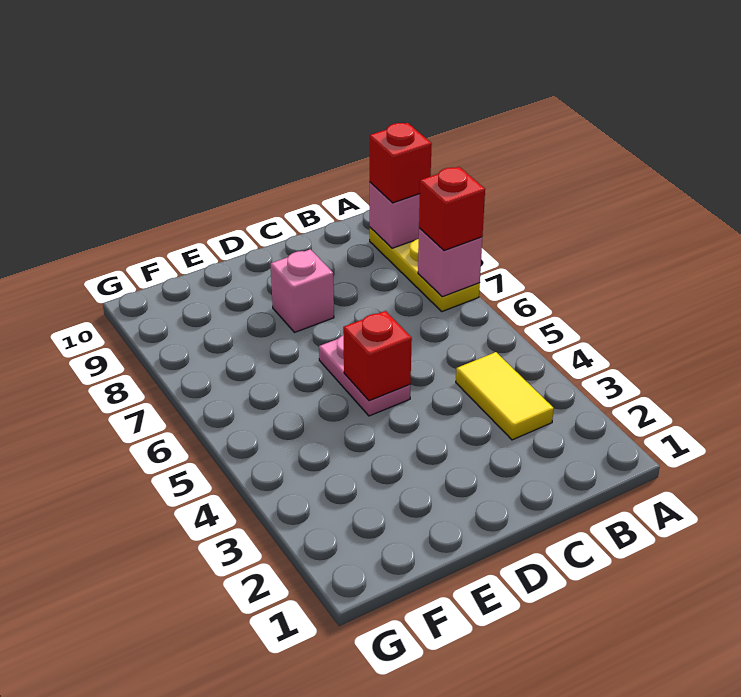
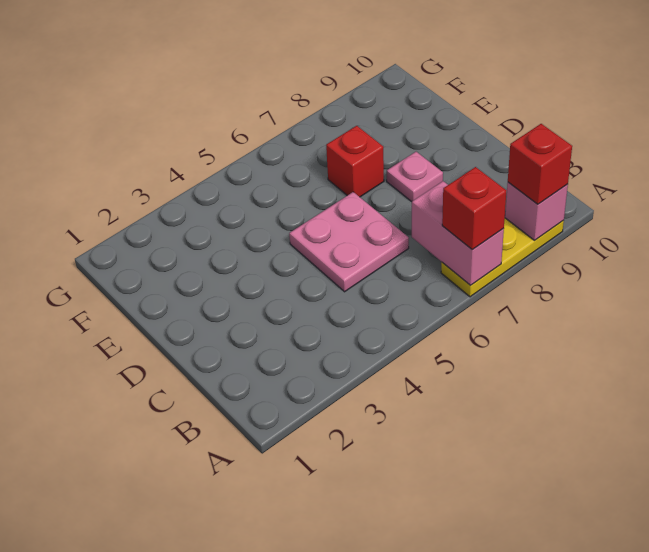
pink brick A7 level 2 -> pink brick A7:B7 level 2
yellow tile B3:B4 level 1 -> none
pink plate D5:D6 level 1 -> pink plate C5:D6 level 1
red brick D5 level 2 -> red brick E7 level 1
pink brick D8 level 1 -> pink plate D8 level 1

